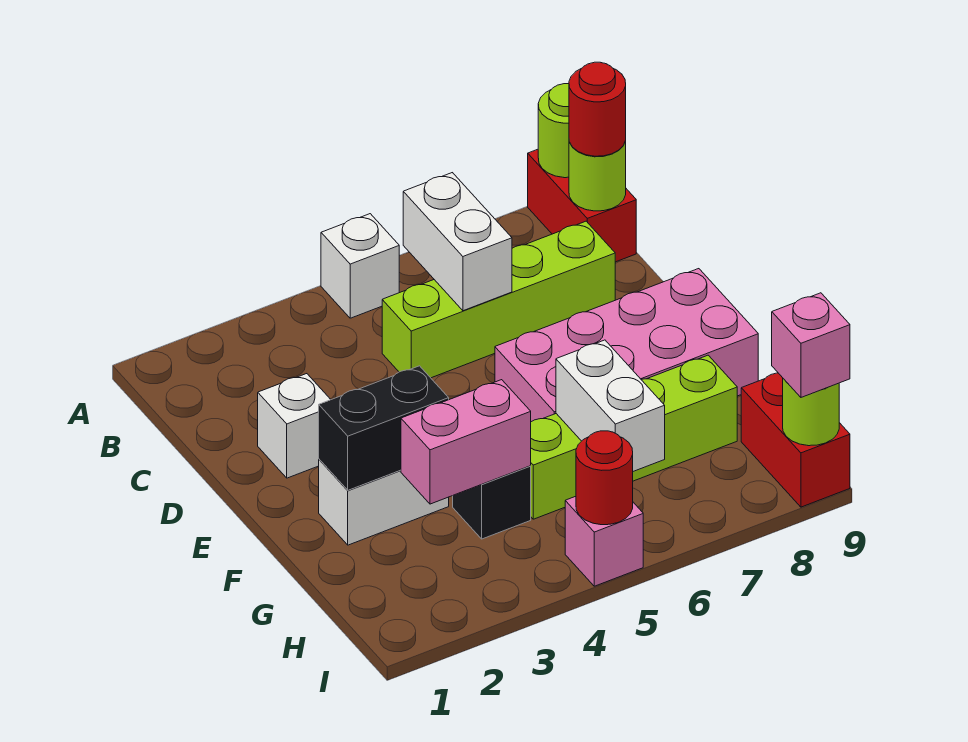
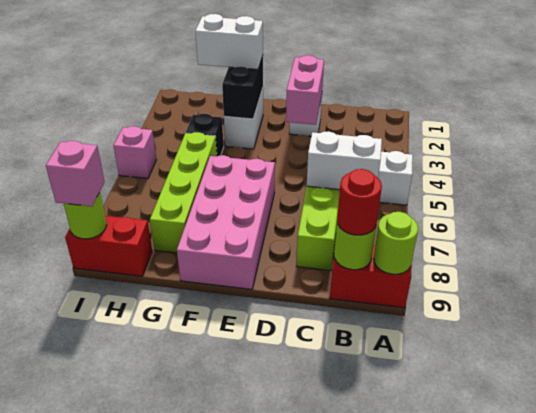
pink brick G3:G4 level 2 -> pink brick D2:D3 level 2
white brick G6:H6 level 2 -> white brick F2:G2 level 3
red round brick I5 level 2 -> none

